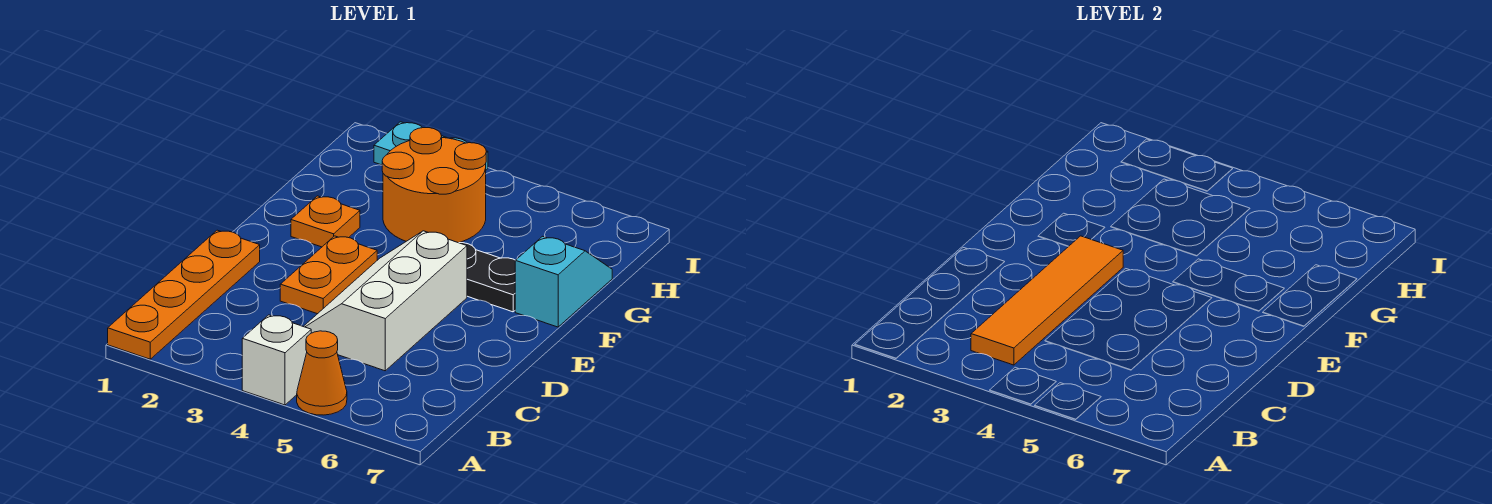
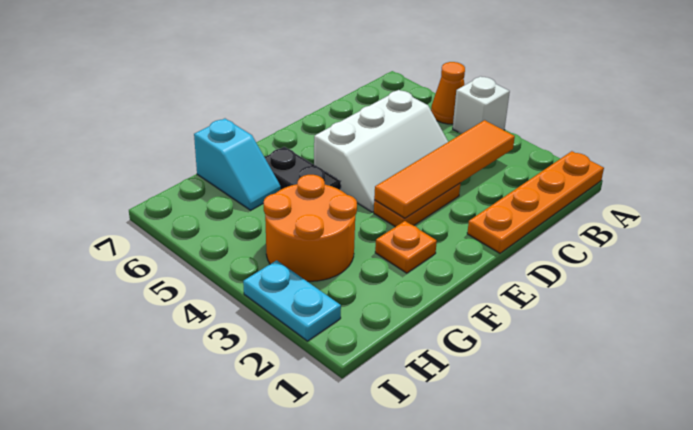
cyan slope F7:G7 level 1 top F -> cyan slope G6:G7 level 1 top 7

